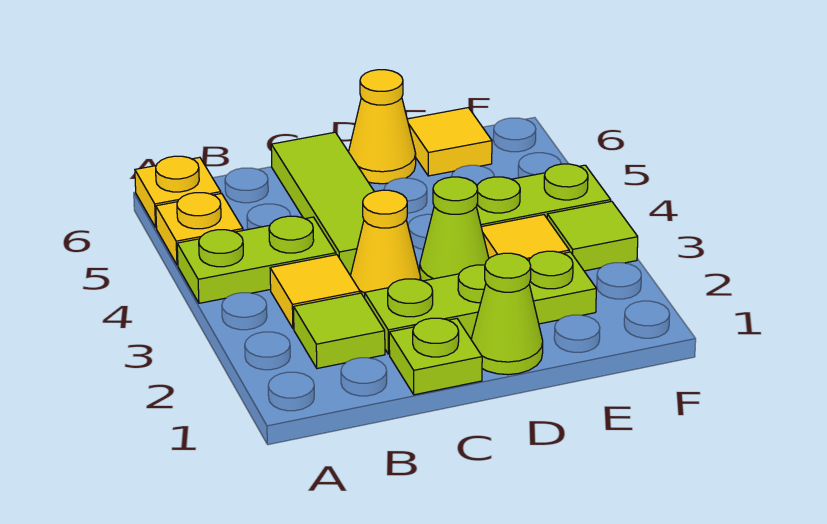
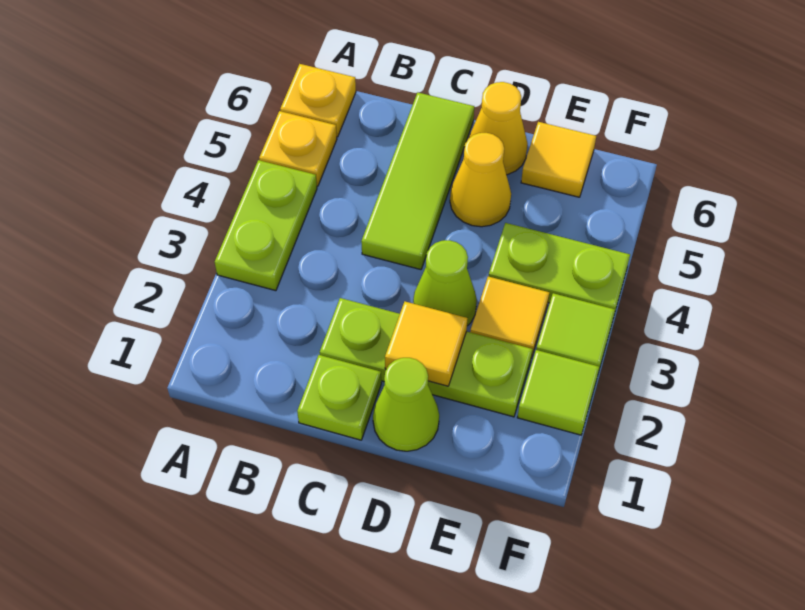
lime plate A4:B4 level 1 -> lime plate A3:A4 level 1
lime tile B2 level 1 -> lime tile F2 level 1
yellow tile B3 level 1 -> yellow tile D2 level 2
yellow cone C3 level 1 -> yellow cone D5 level 1

